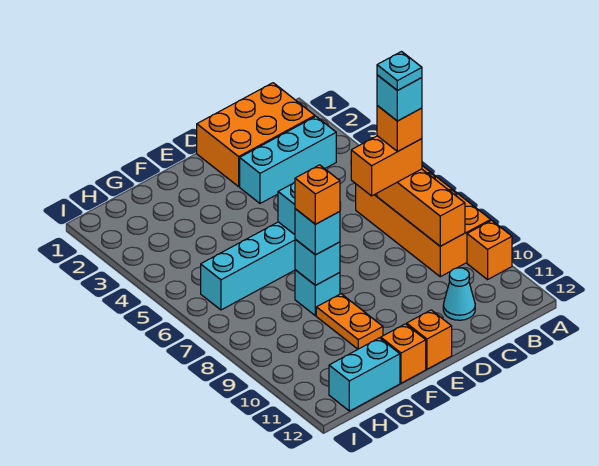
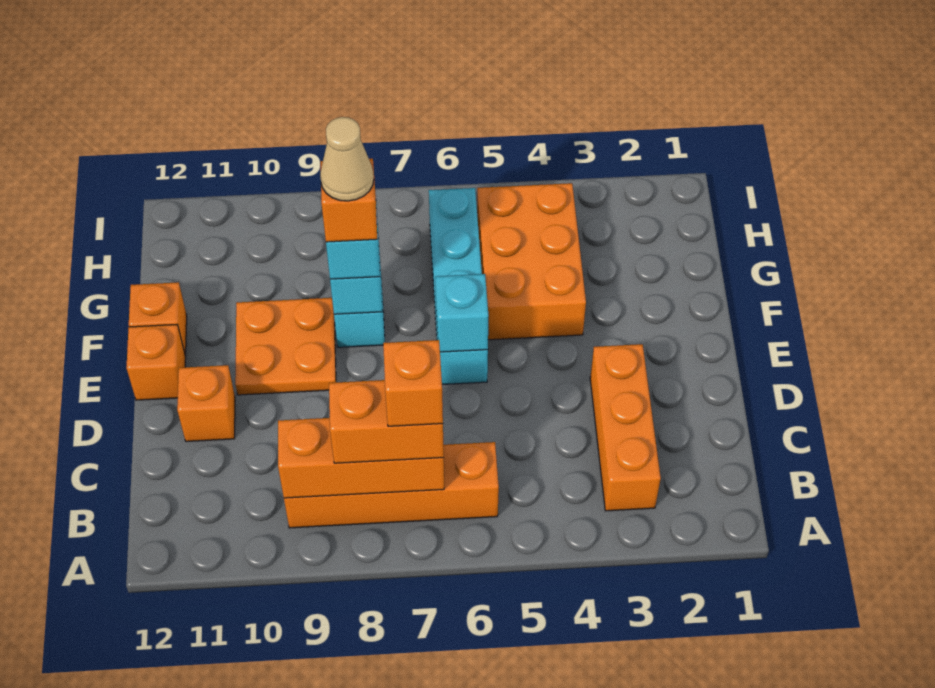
orange brick A6:B9 level 1 -> orange brick B6:B9 level 1
orange brick A10 level 1 -> orange brick D11 level 1
orange brick B1:D2 level 1 -> orange brick F4:H5 level 1
cyan brick B3:D3 level 1 -> orange brick B3:D3 level 1
orange brick B7:C7 level 3 -> orange brick B7:B8 level 3
cyan brick B7 level 5 -> none
cyan plate B7 level 6 -> none
cyan cone C11 level 1 -> none
none -> tan cone F8 level 5
orange plate F9:F10 level 1 -> orange plate E9:F10 level 1
cyan brick G12:H12 level 1 -> none

